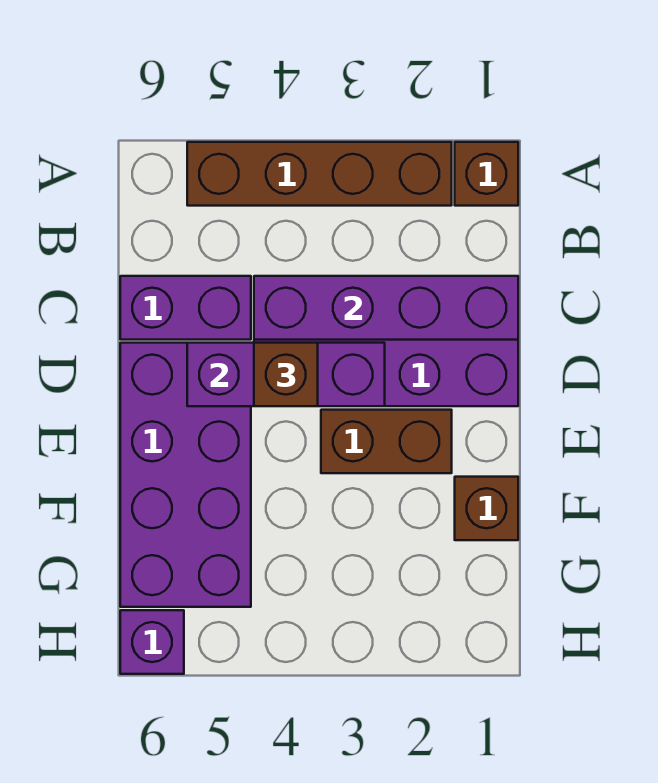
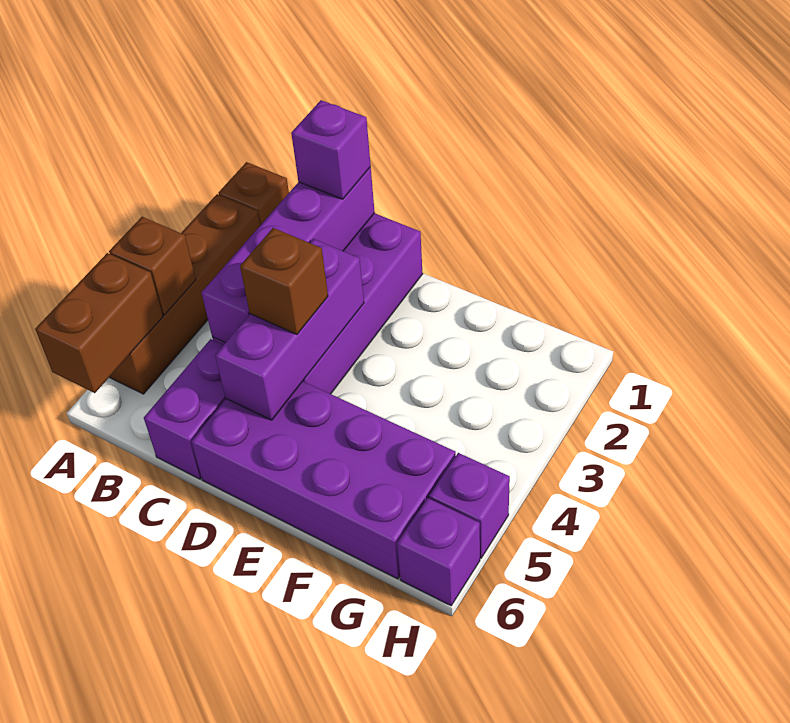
none -> purple brick C1 level 3
brown brick E2:E3 level 1 -> brown brick A5:A6 level 2
brown brick F1 level 1 -> brown brick A4 level 2
none -> purple brick H5 level 1

